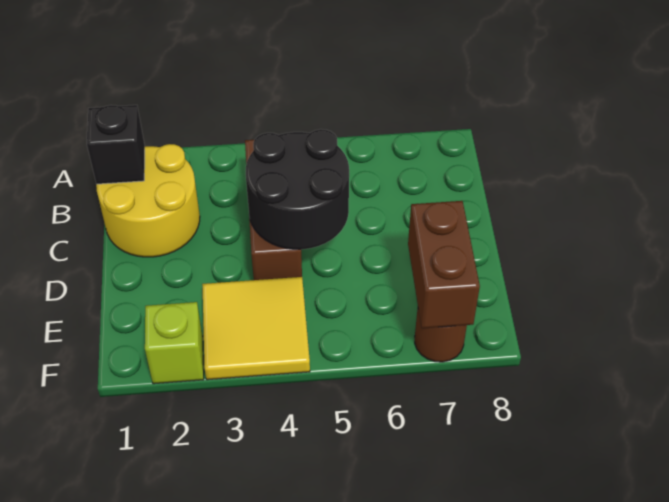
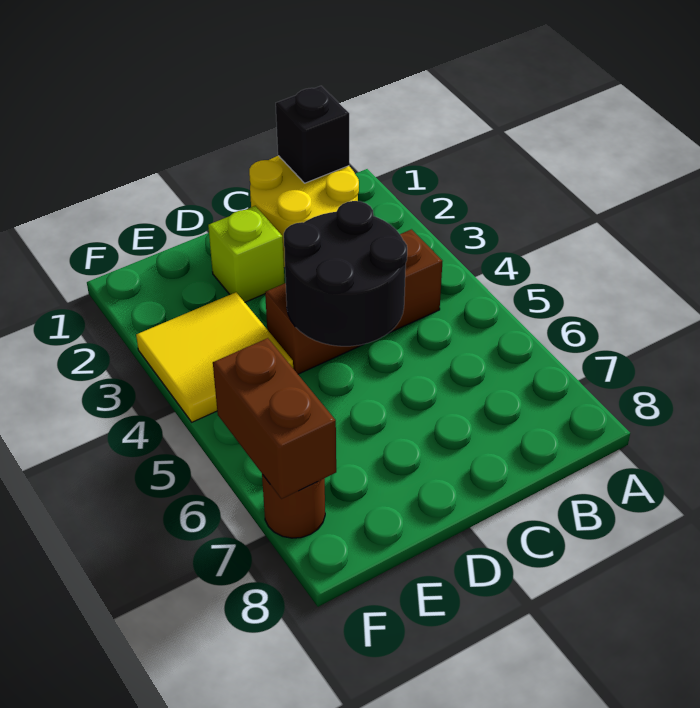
brown brick E7:F7 level 2 -> brown brick F6:F7 level 2
lime brick F2 level 1 -> lime brick D2 level 1

